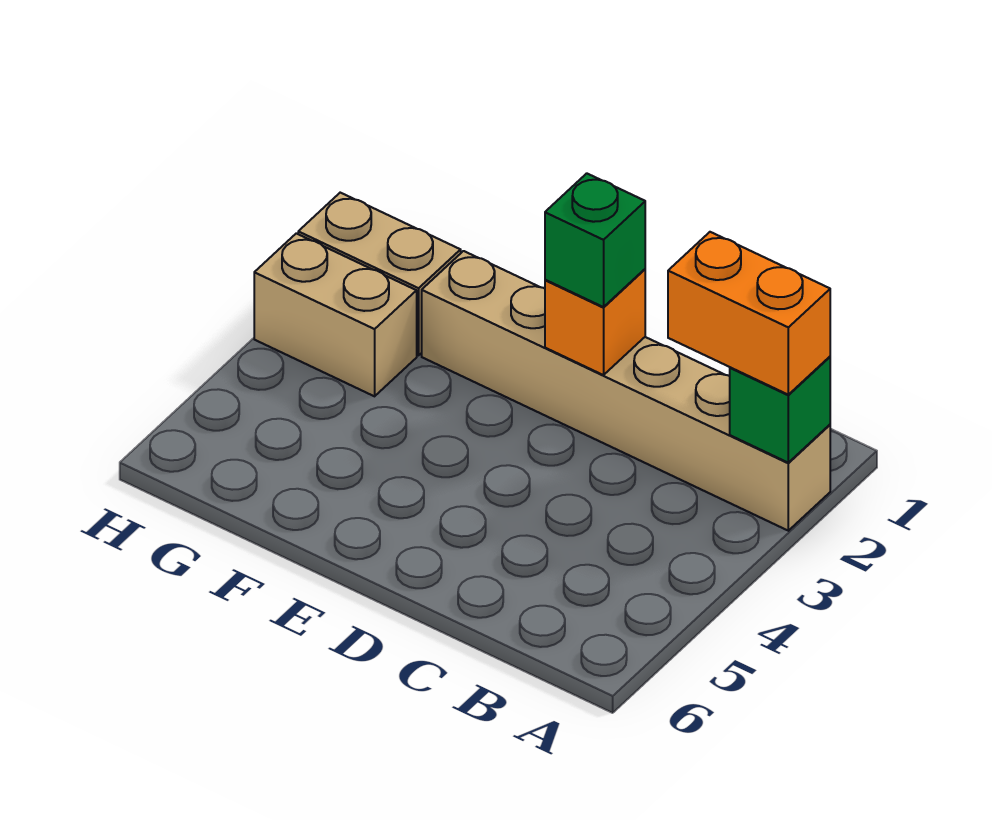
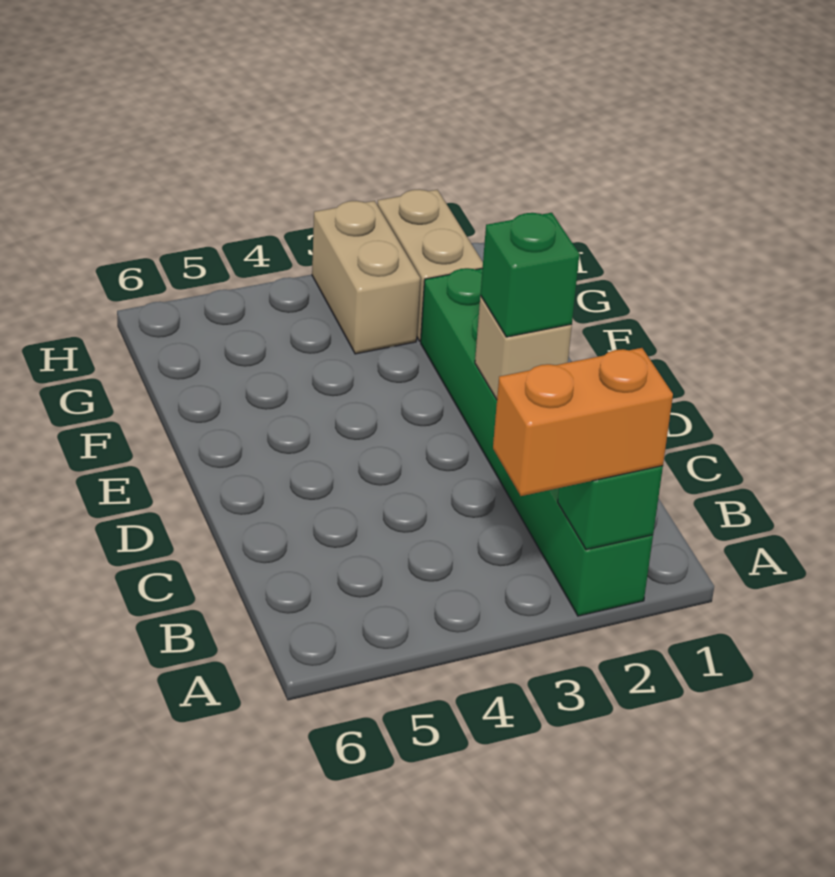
tan brick A2:F2 level 1 -> green brick A2:F2 level 1
orange brick A2:B2 level 3 -> orange brick A2:A3 level 3
orange brick D2 level 2 -> tan brick D2 level 2

